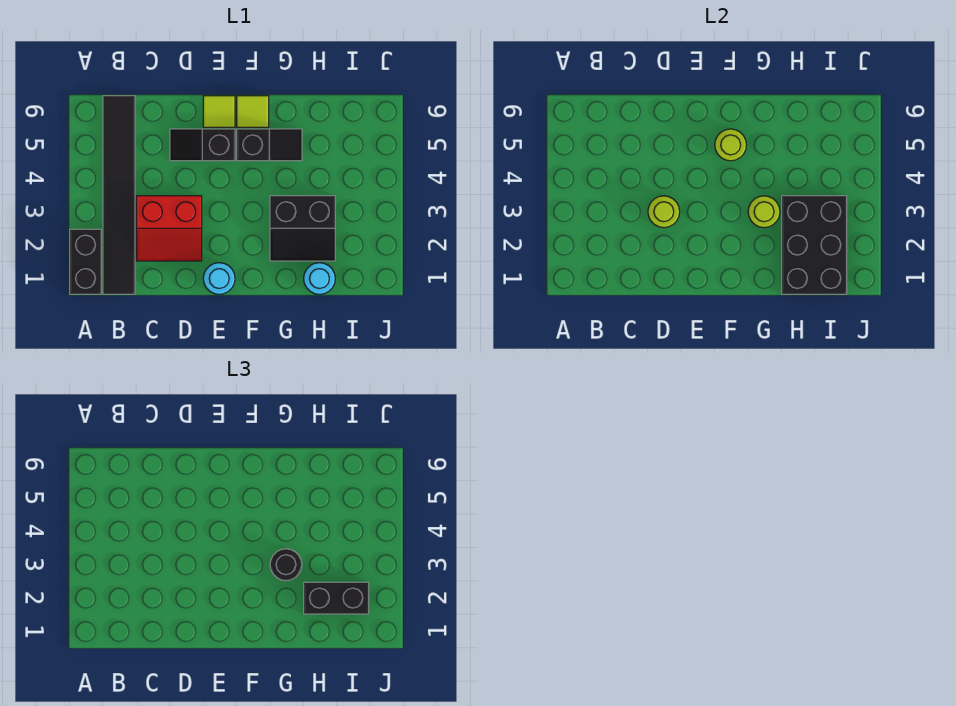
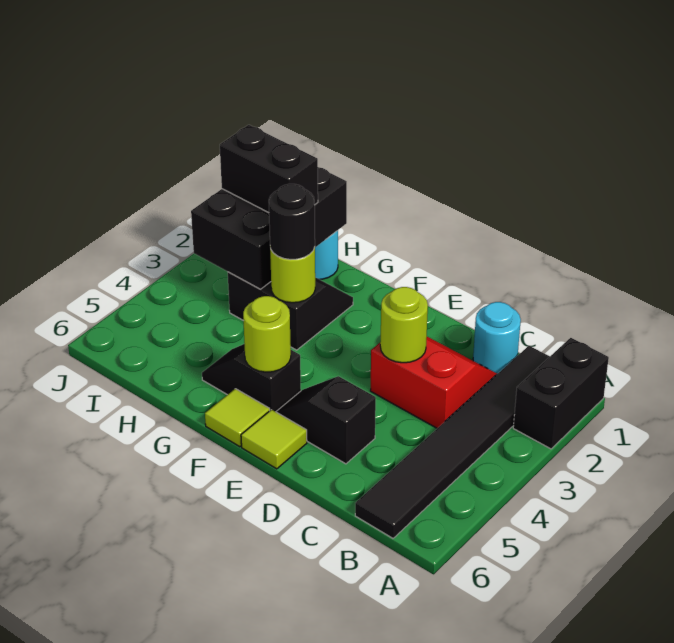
black slope D5:E5 level 1 top E -> black slope D5:E5 level 1 top D
cyan round brick E1 level 1 -> cyan round brick C1 level 1

